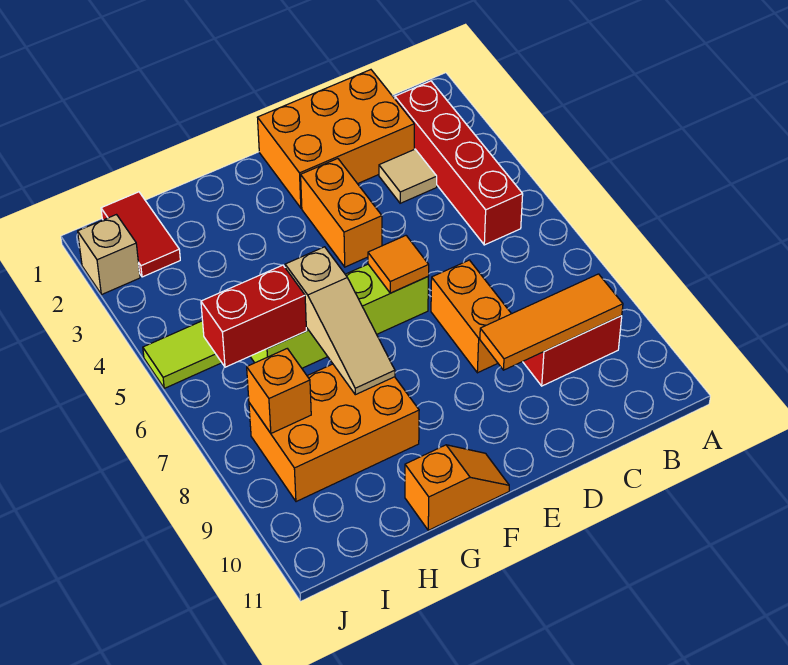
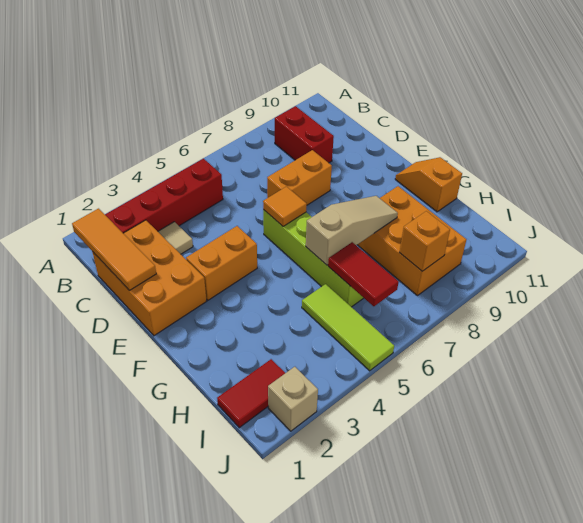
orange tile B9:D9 level 2 -> orange tile B1:D1 level 2
red brick H6:I6 level 2 -> red tile H6:I6 level 2

